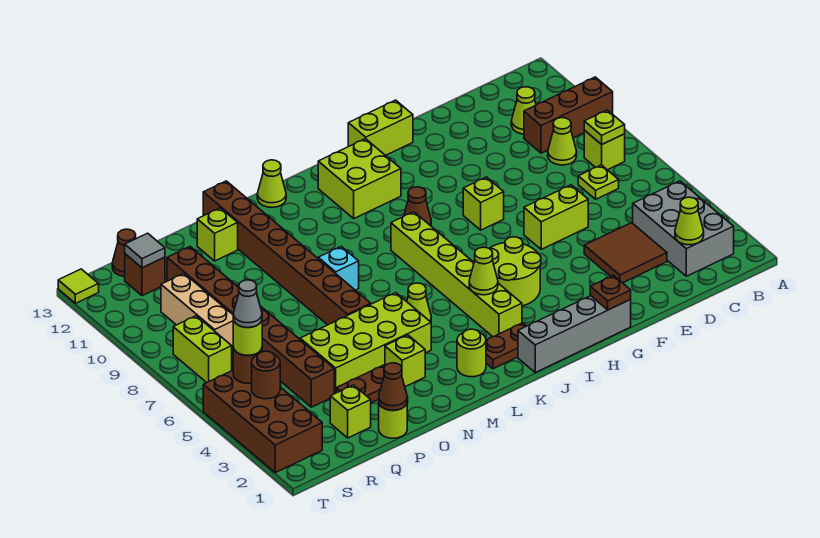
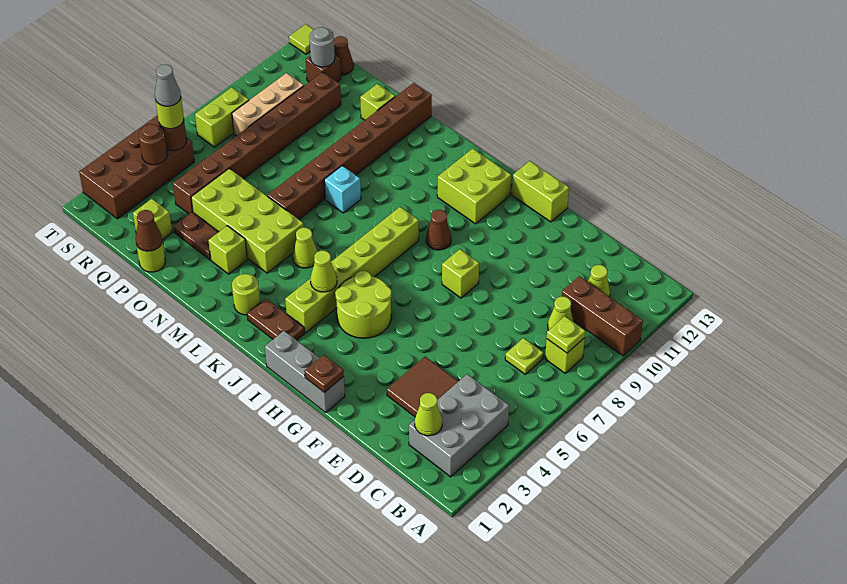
lime brick E6:F6 level 1 -> none
grey brick G1:J1 level 1 -> grey brick G1:I1 level 1
lime cone L13 level 1 -> none
grey tile R12 level 2 -> grey round brick R12 level 2

